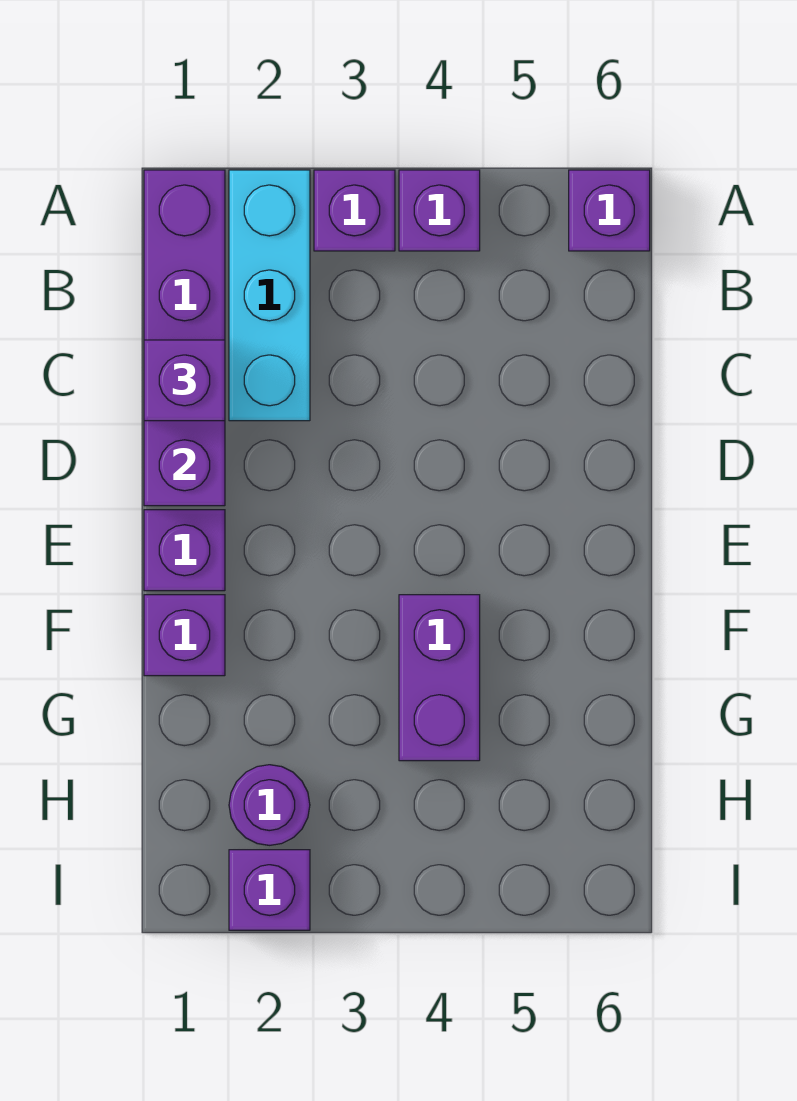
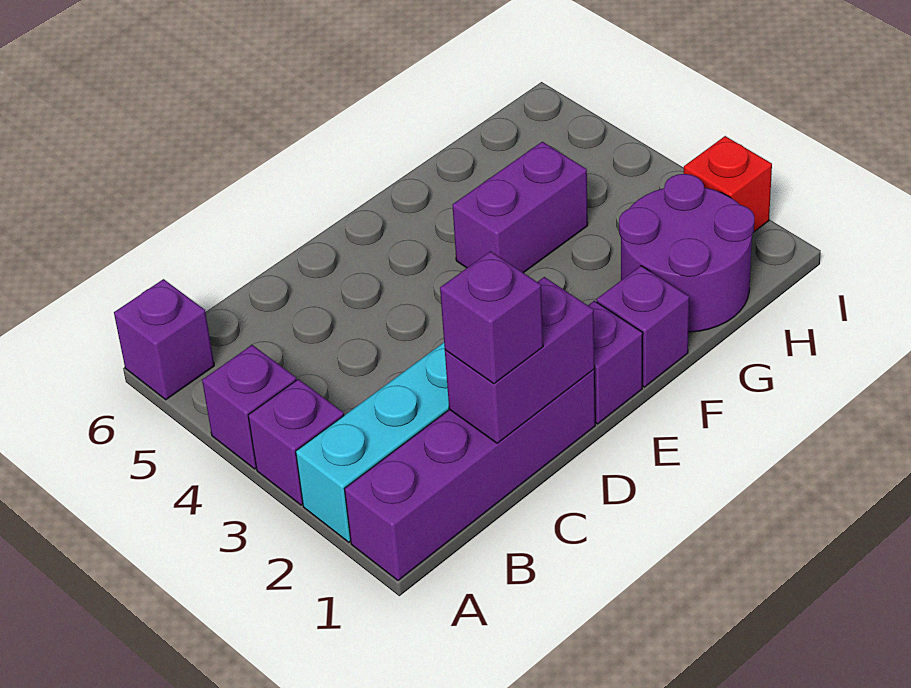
purple round brick H2 level 1 -> purple round brick G1:H2 level 1
purple brick I2 level 1 -> red brick I2 level 1

